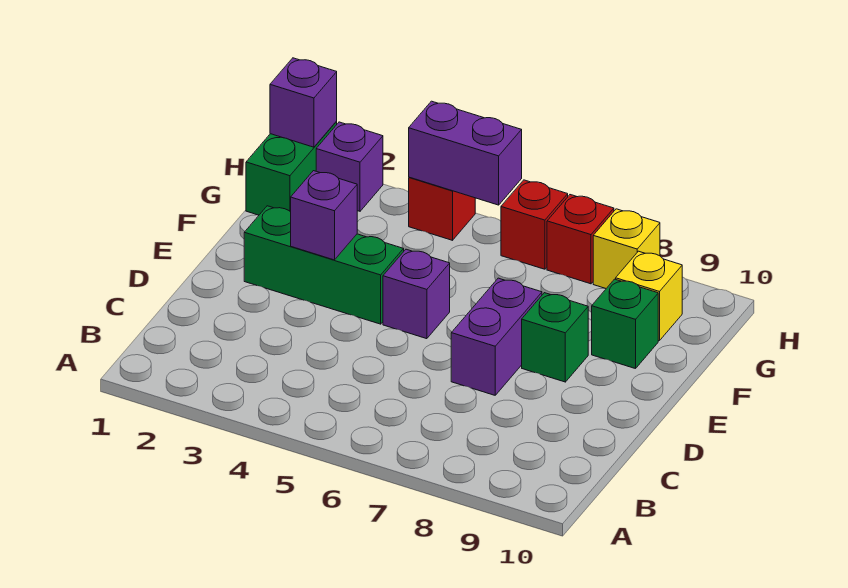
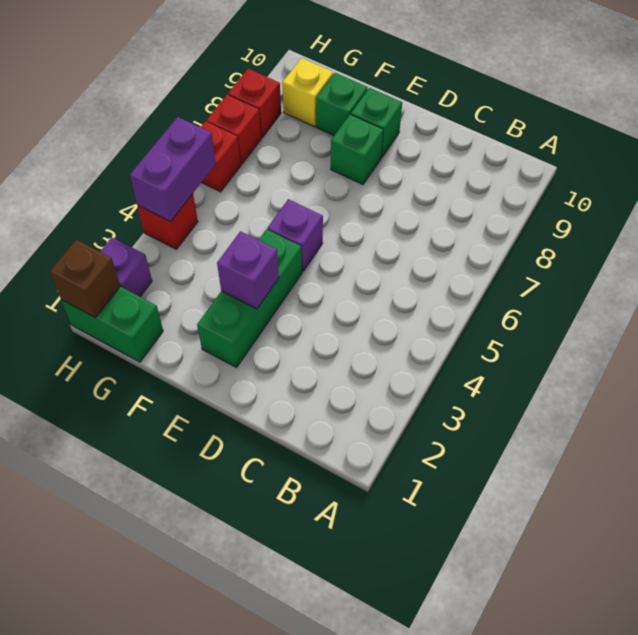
purple brick D7:E7 level 1 -> none
none -> green brick E9 level 1
purple brick H1 level 2 -> brown brick H1 level 2
yellow brick H8 level 1 -> red brick H8 level 1

